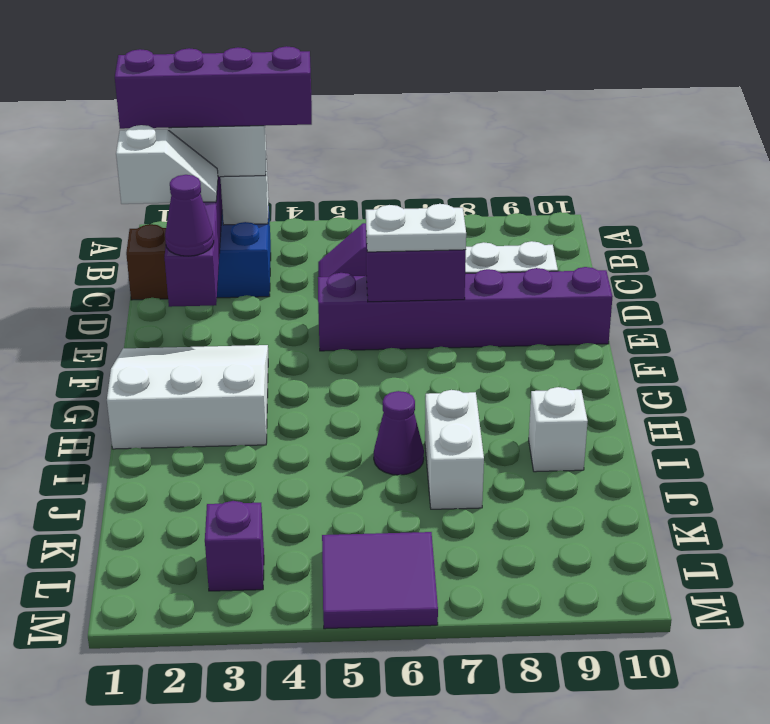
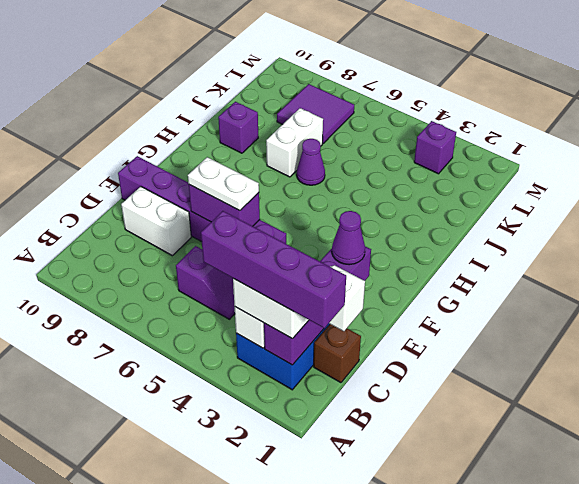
white slope F1:H3 level 1 top H -> none
white brick I9 level 1 -> purple brick I9 level 1
purple tile L5:M6 level 1 -> purple tile K7:L8 level 1

